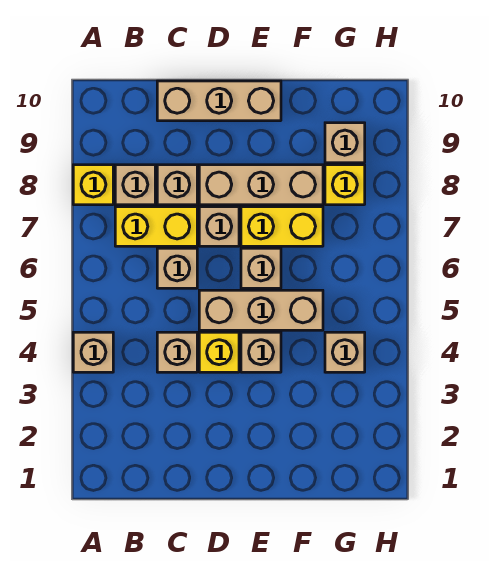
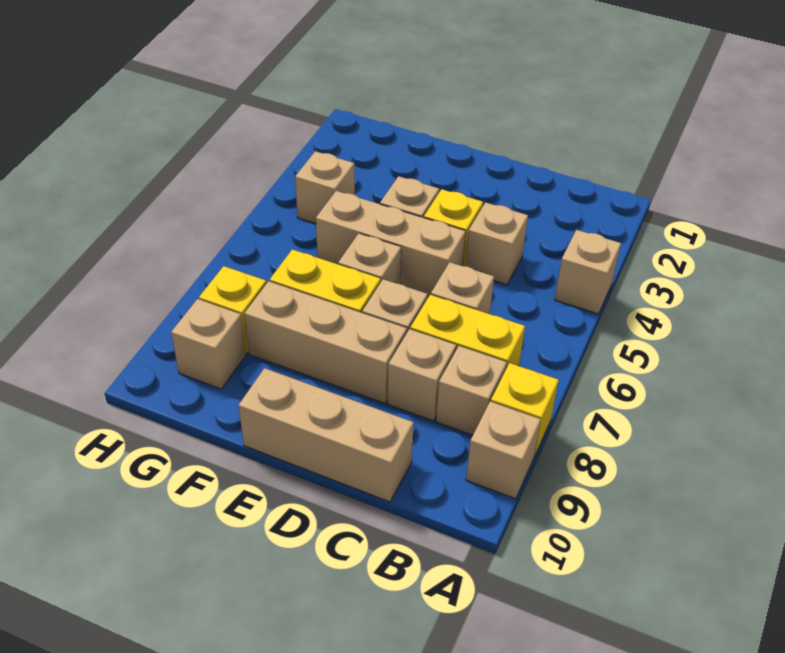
none -> tan brick A9 level 1

